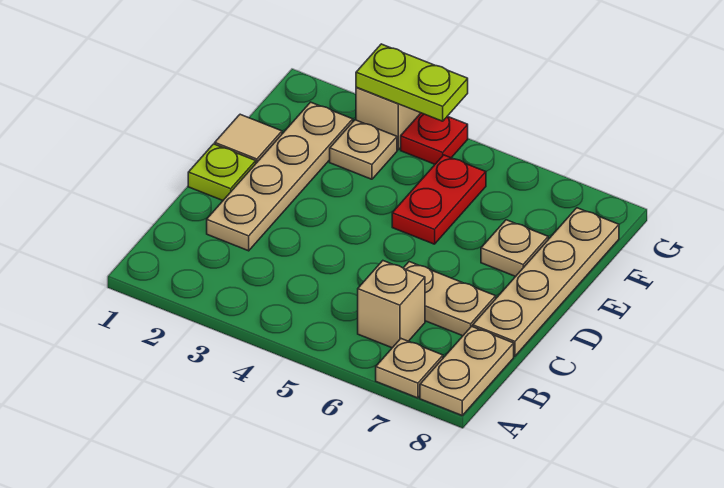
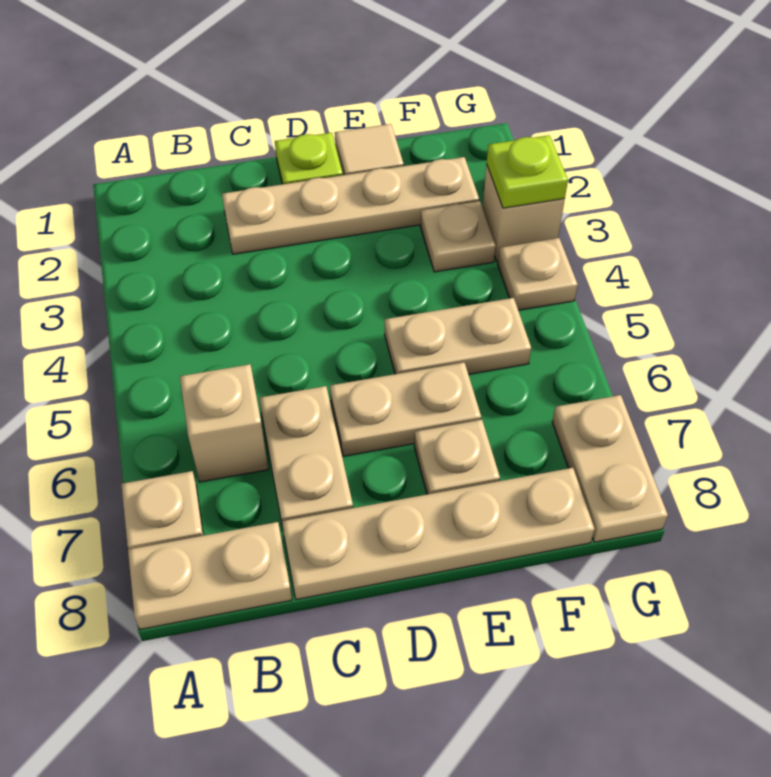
none -> tan plate D6:E6 level 1
red plate E5:F5 level 1 -> tan plate E5:F5 level 1
lime plate G3:G4 level 2 -> lime plate G3 level 2
red plate G4 level 1 -> tan plate G4 level 1
none -> tan plate G7:G8 level 1

